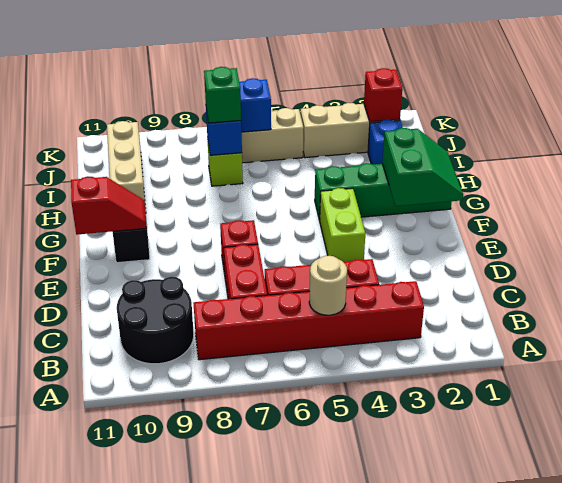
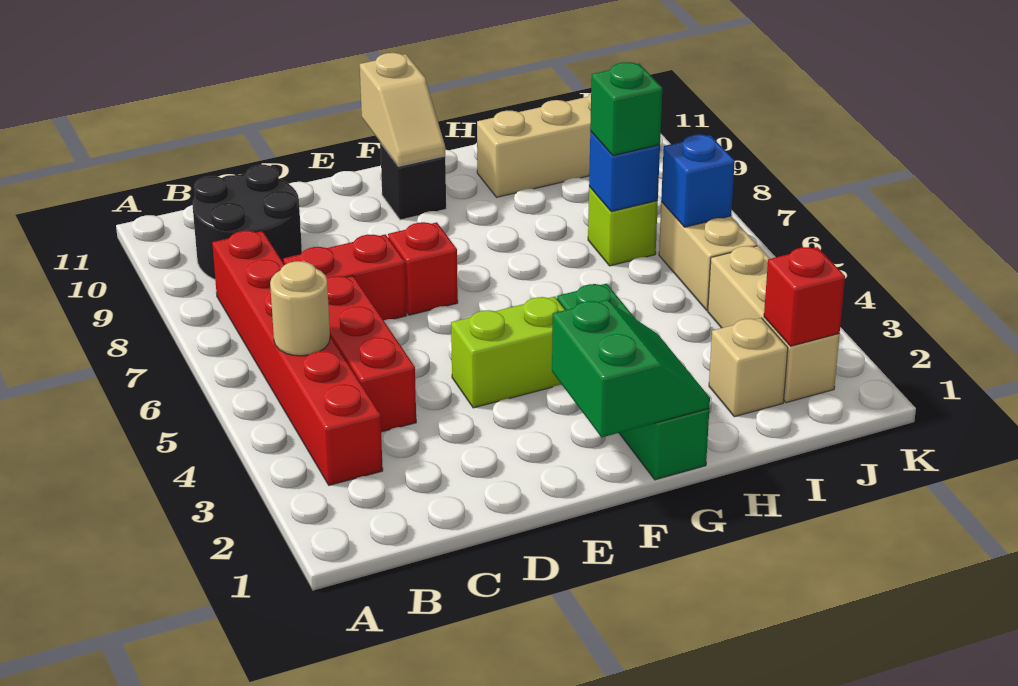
green slope F1:G2 level 2 top 2 -> green slope F1:G2 level 2 top F
red slope F10:F11 level 2 top 11 -> tan slope F10:F11 level 2 top 11
blue brick I2 level 1 -> tan brick I2 level 1

